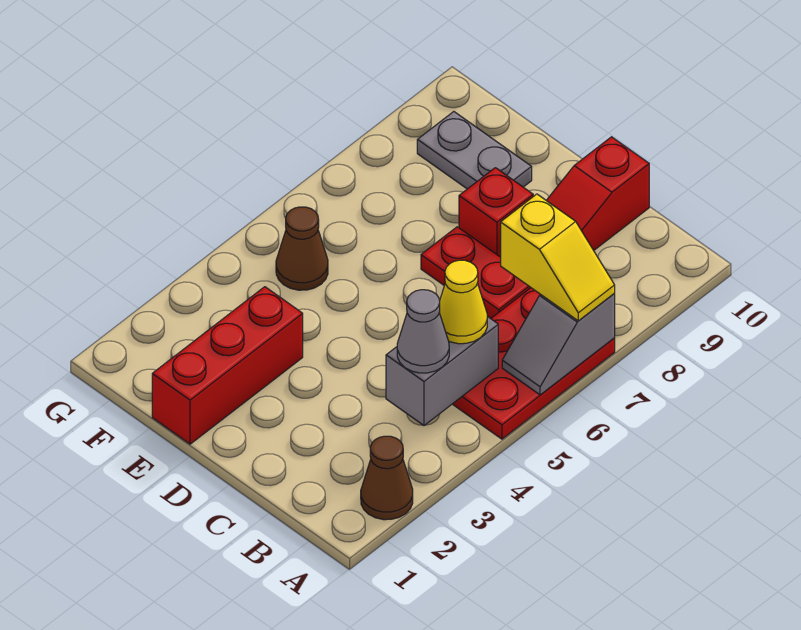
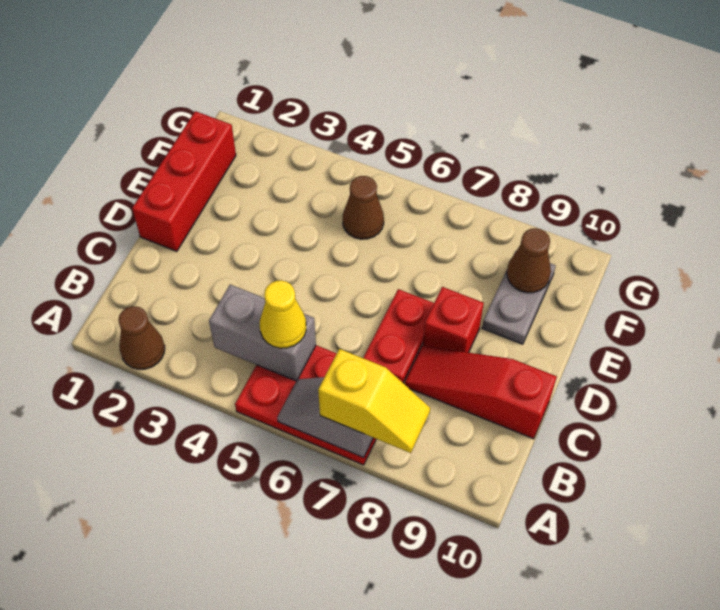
yellow slope A7:B7 level 3 top B -> yellow slope A7:A8 level 3 top 7
grey cone B4 level 3 -> none
red brick E1:E3 level 1 -> red brick D1:F1 level 1
none -> brown cone F9 level 2

